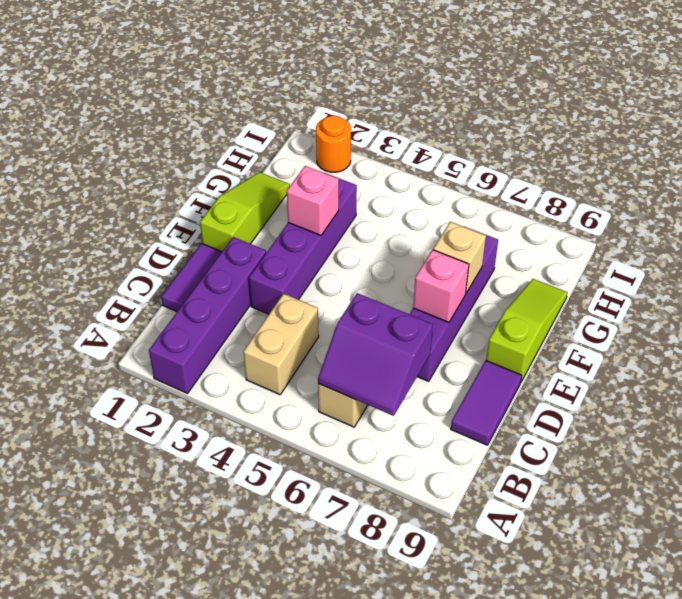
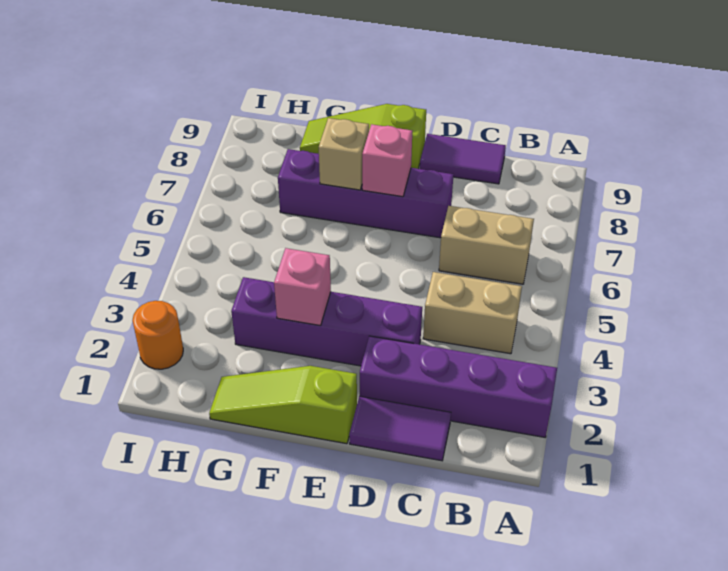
purple slope B6:C7 level 2 top C -> none

